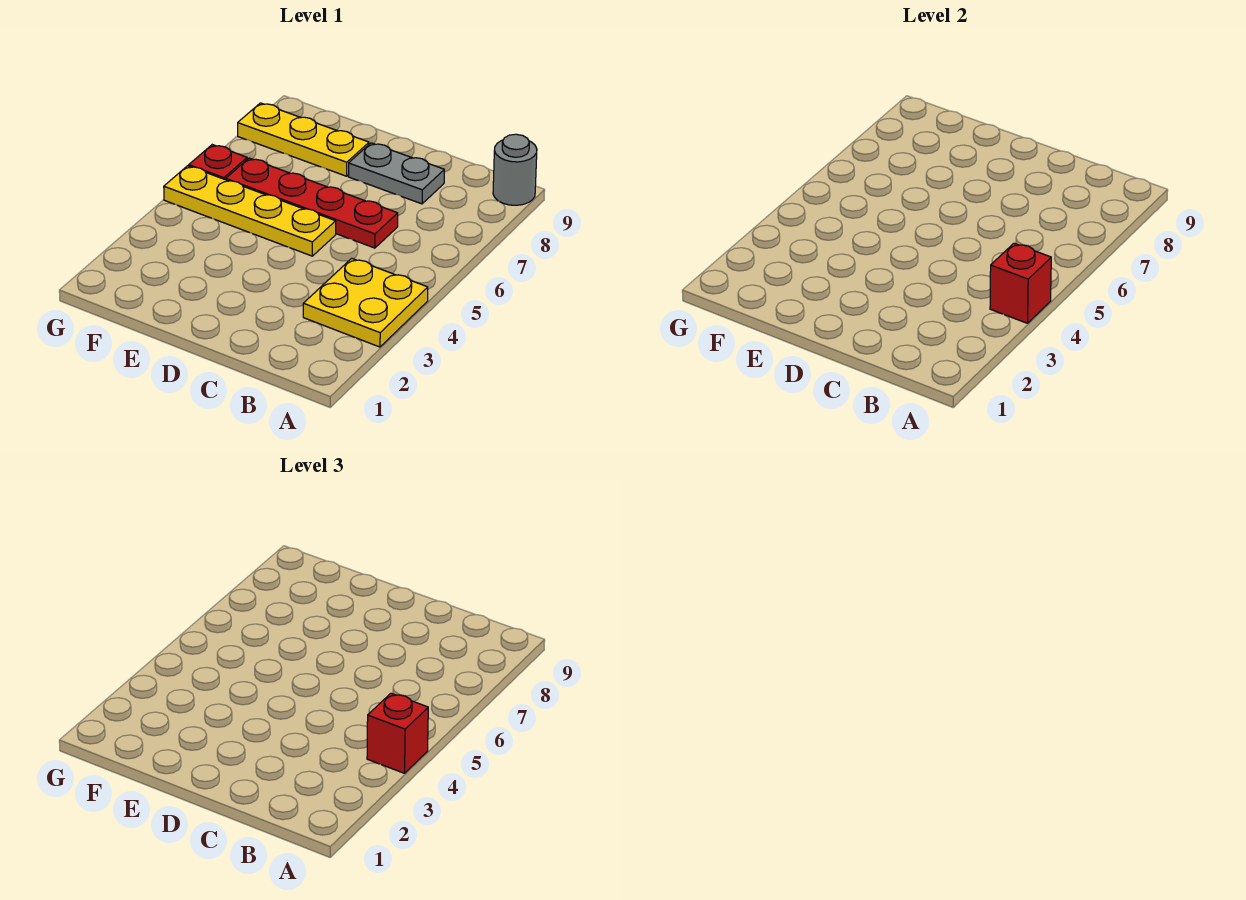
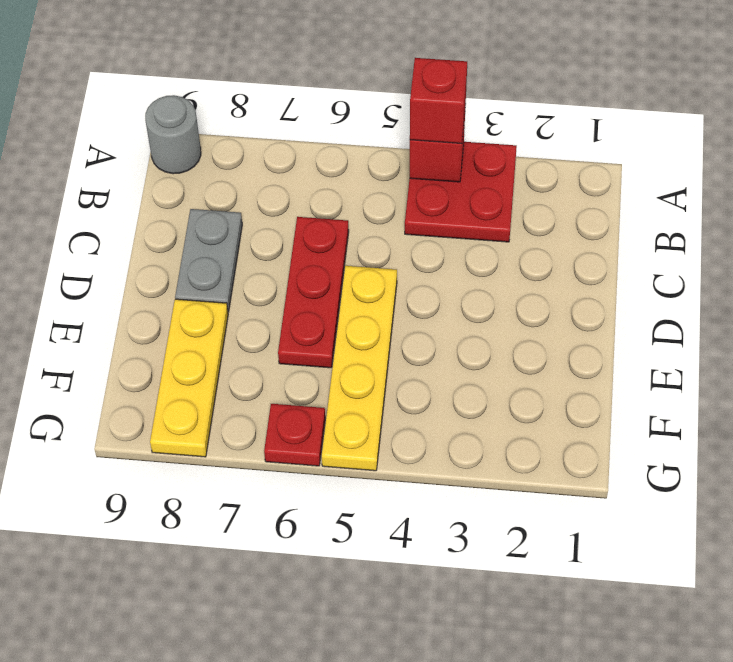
yellow plate A3:B4 level 1 -> red plate A3:B4 level 1
red plate C6:F6 level 1 -> red plate C6:E6 level 1

